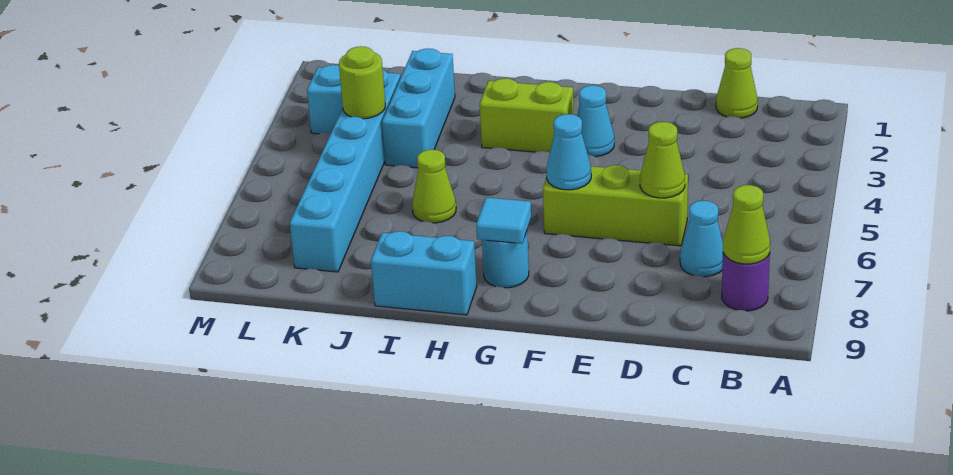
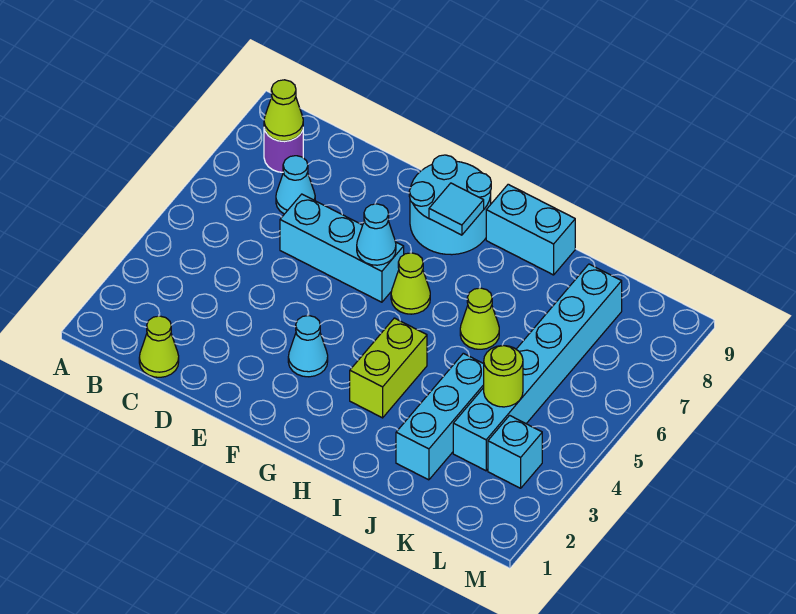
lime brick D6:F6 level 1 -> cyan brick D6:F6 level 1
lime cone D6 level 2 -> lime cone G6 level 1
lime brick G3:H3 level 1 -> lime brick H3:H4 level 1
cyan round brick G8 level 1 -> cyan round brick F8:G9 level 1

